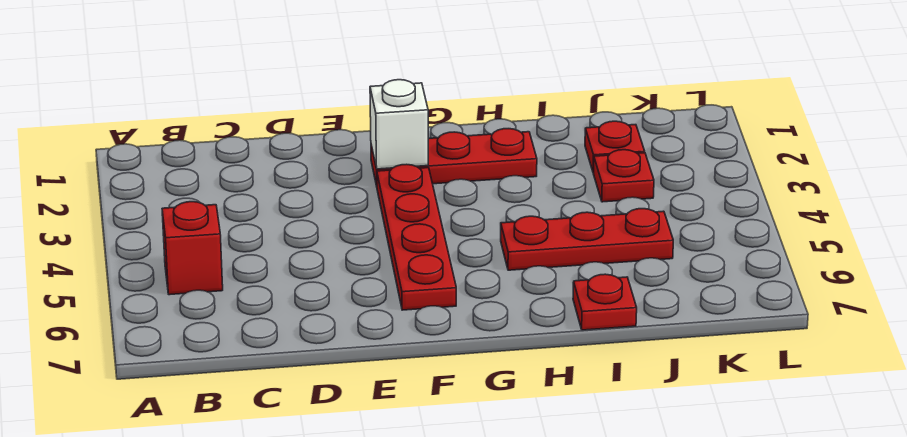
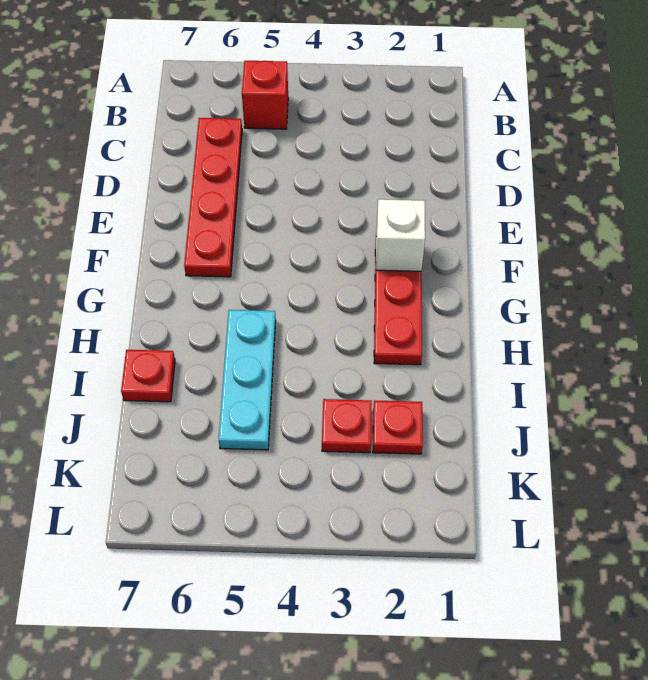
red plate F3:F6 level 1 -> red plate C6:F6 level 1
red plate H5:J5 level 1 -> cyan plate H5:J5 level 1

